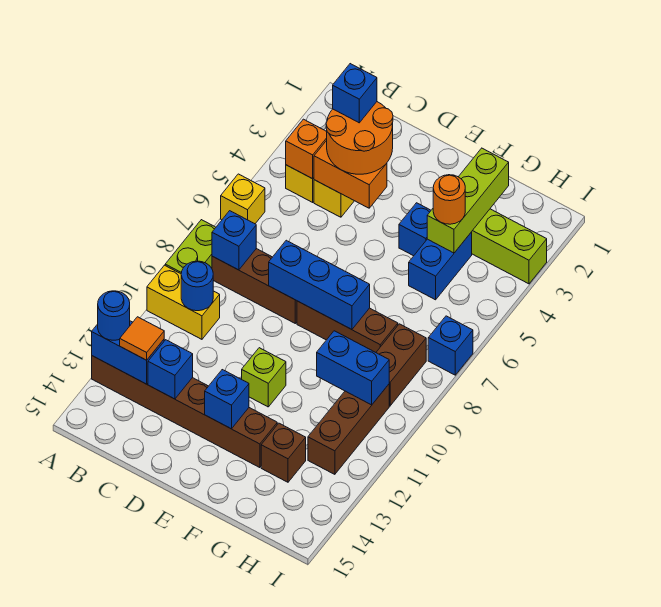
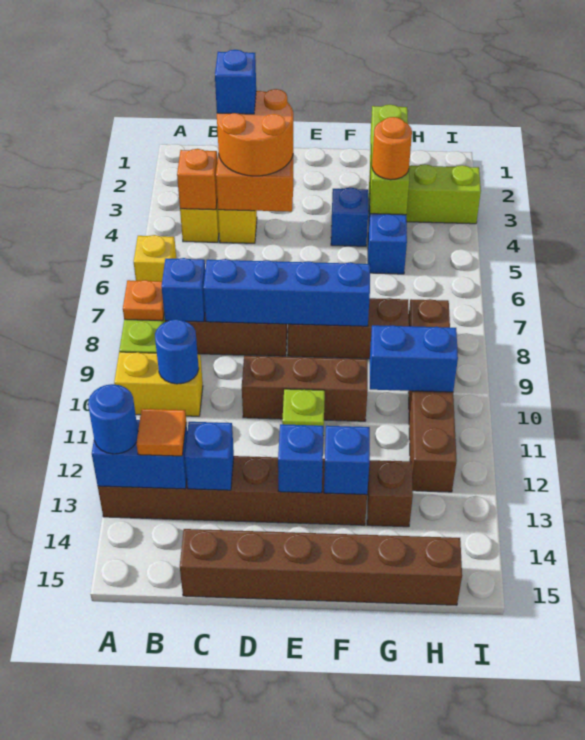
none -> orange plate A8 level 2
none -> brown brick C15:H15 level 1
blue brick D8:F8 level 2 -> blue brick C8:F8 level 2
none -> brown brick D10:F10 level 1
blue brick I7 level 1 -> blue brick F13 level 2

